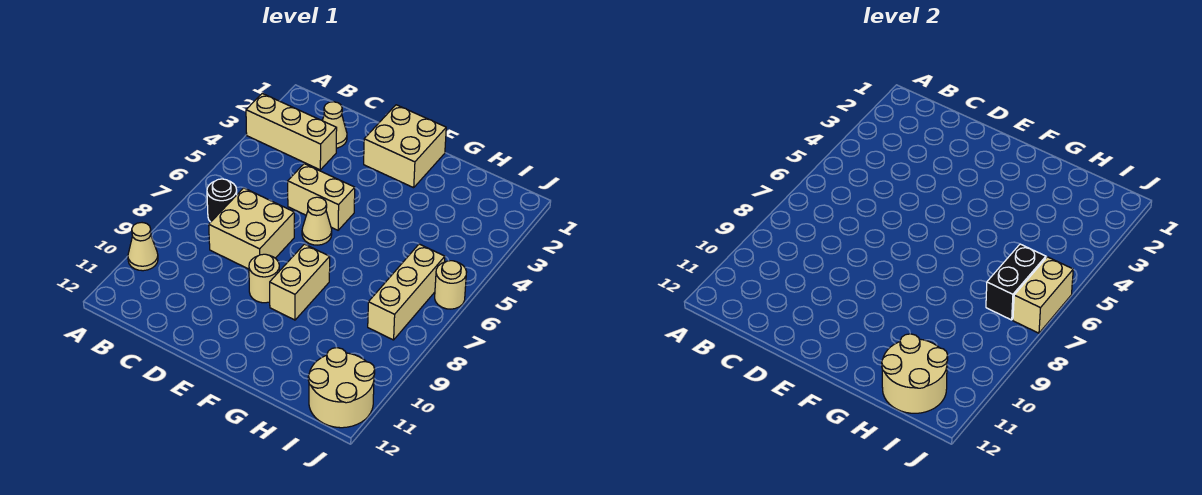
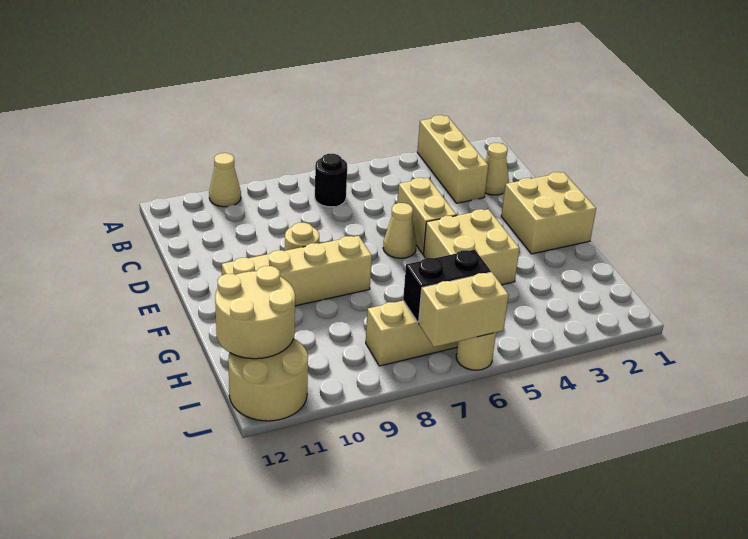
tan brick C7:D8 level 1 -> tan brick F4:G5 level 1
tan brick F8:F9 level 1 -> tan brick F8:F11 level 1

